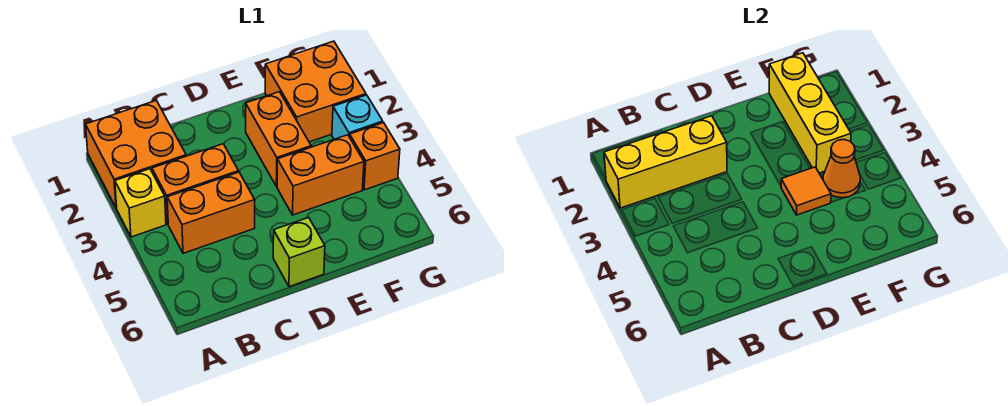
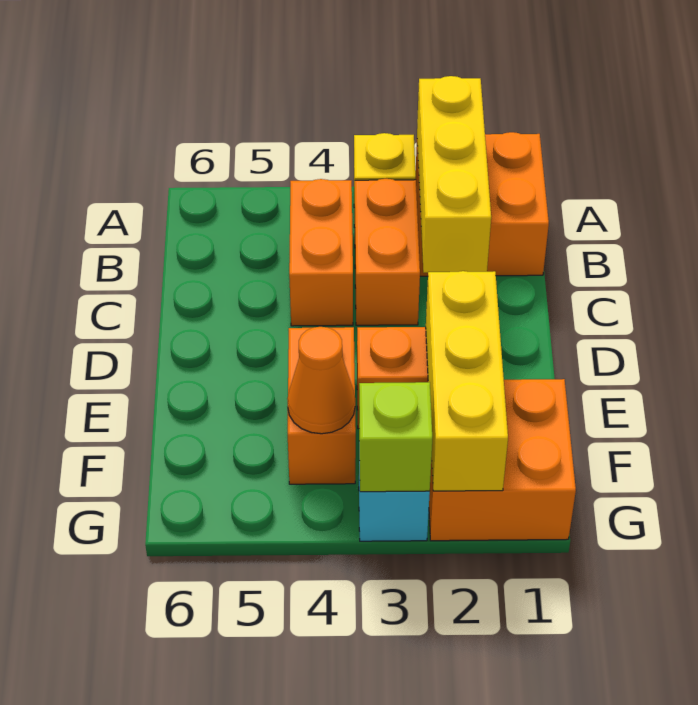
lime brick D6 level 1 -> lime brick G3 level 2
orange tile E4 level 2 -> none
yellow brick F1:F3 level 2 -> yellow brick E2:G2 level 2
orange brick G4 level 1 -> none

